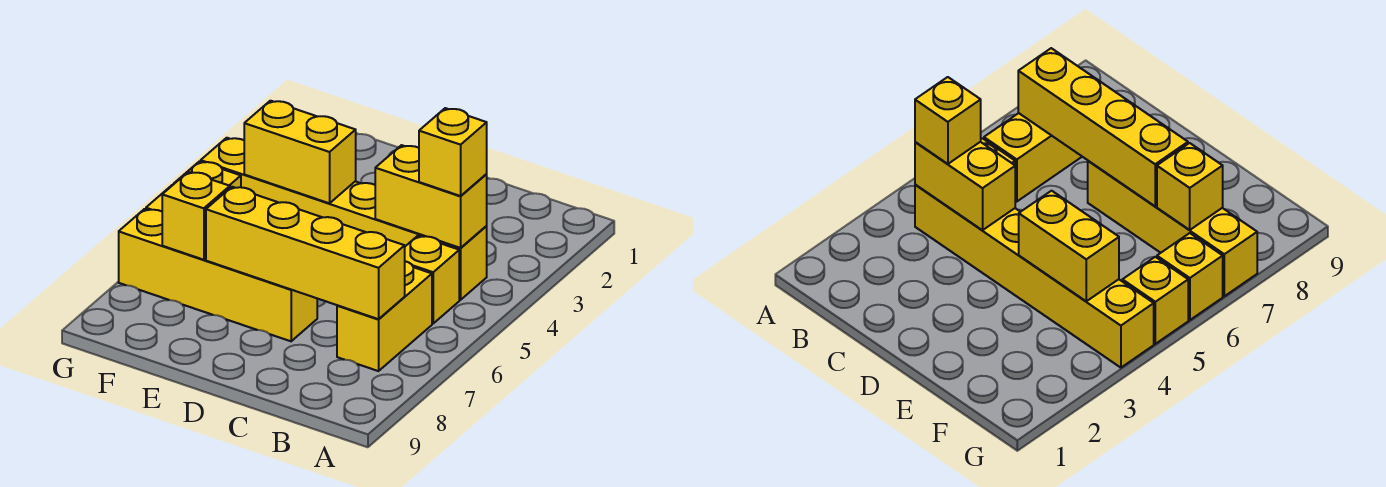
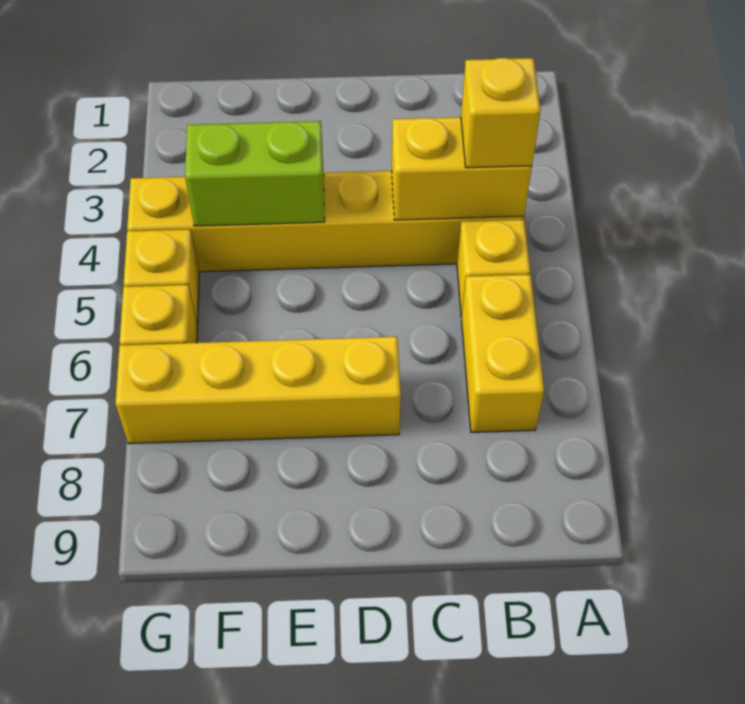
yellow brick B7:E7 level 2 -> none
yellow brick E4:F4 level 2 -> lime brick E4:F4 level 2
yellow brick F7 level 2 -> none

